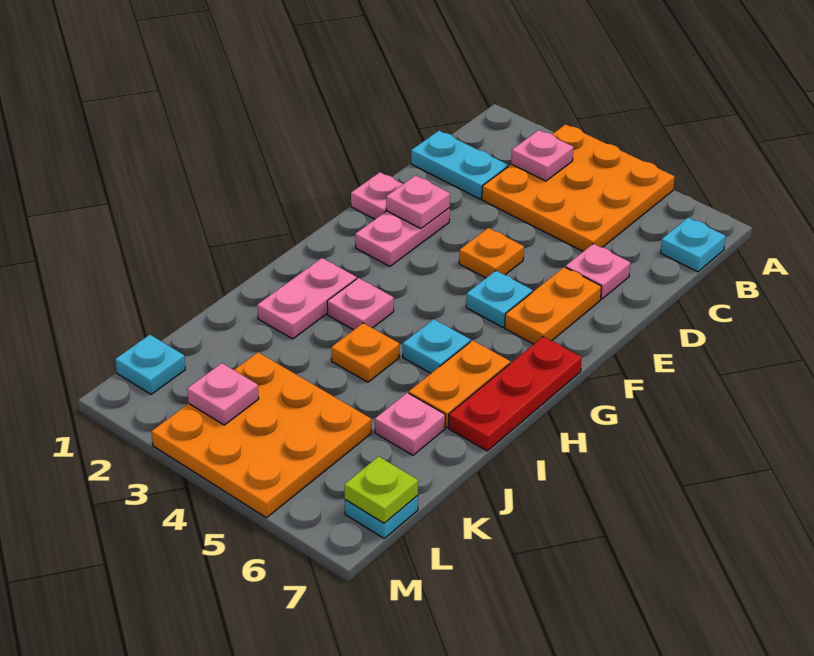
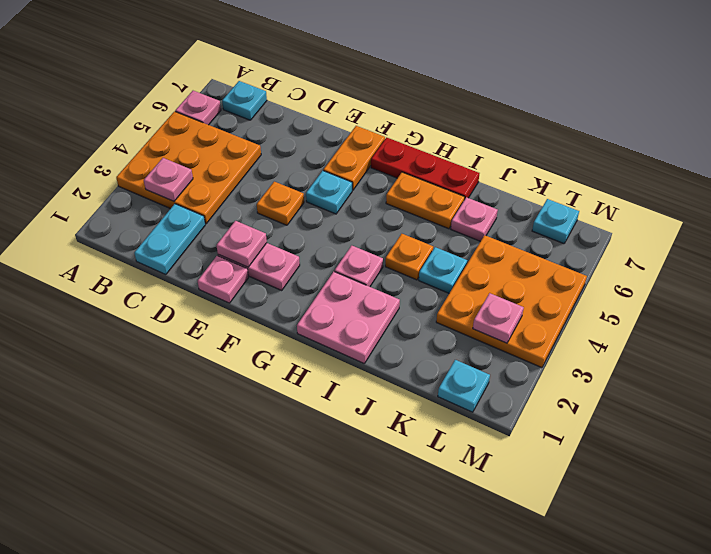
pink plate D6 level 1 -> pink plate A6 level 1
orange plate E6:F6 level 1 -> orange plate F6:F7 level 1
pink plate H2:I2 level 1 -> pink plate H1:I2 level 1
cyan plate H5 level 1 -> cyan plate J4 level 1
lime plate L7 level 2 -> none

